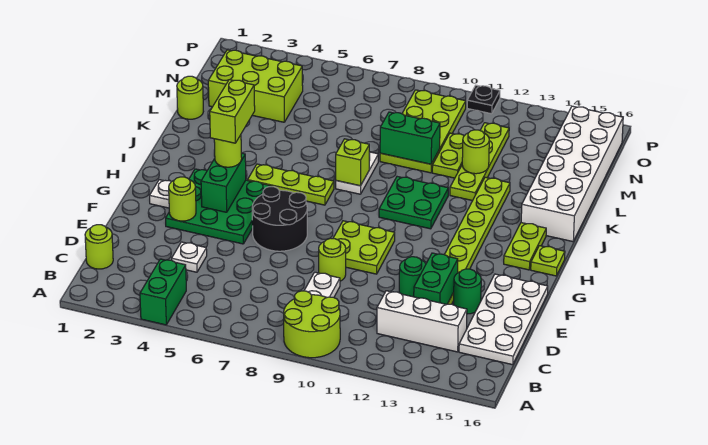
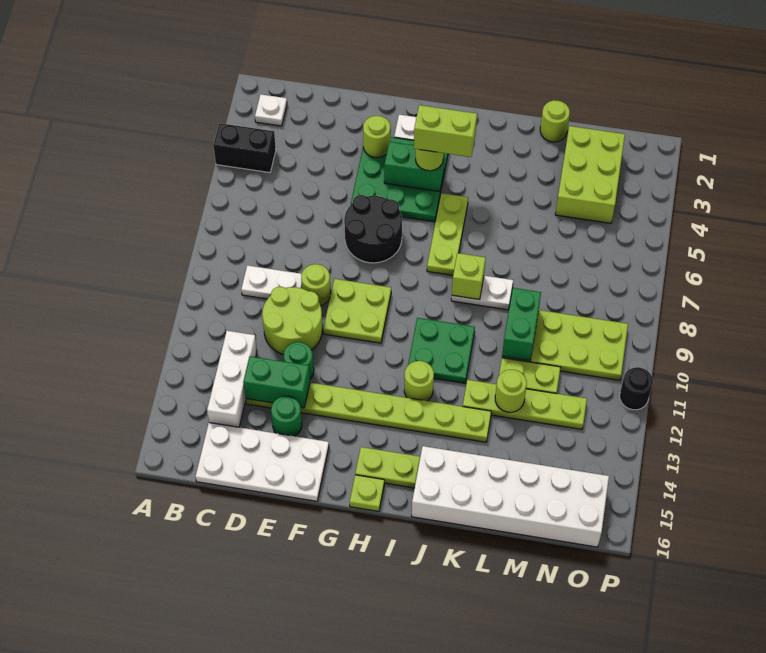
green brick A4:B4 level 1 -> black brick A4:B4 level 1
lime round brick A9:B10 level 1 -> lime round brick D10:E11 level 1
lime round brick C1 level 1 -> lime round brick I12 level 1
white plate D4 level 1 -> white plate B2 level 1
black plate P11 level 1 -> black round brick P11 level 1

